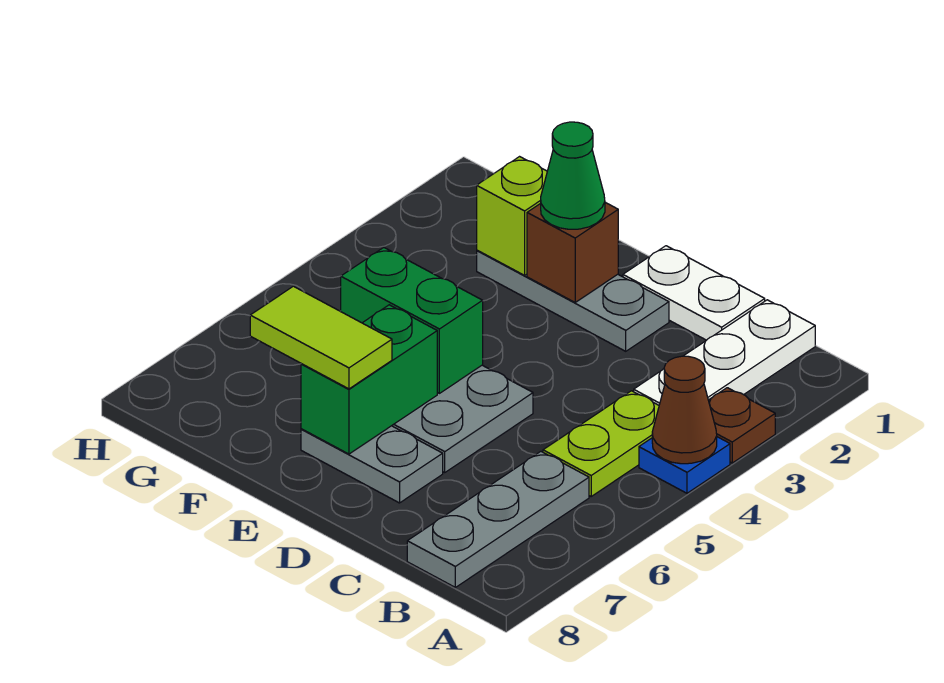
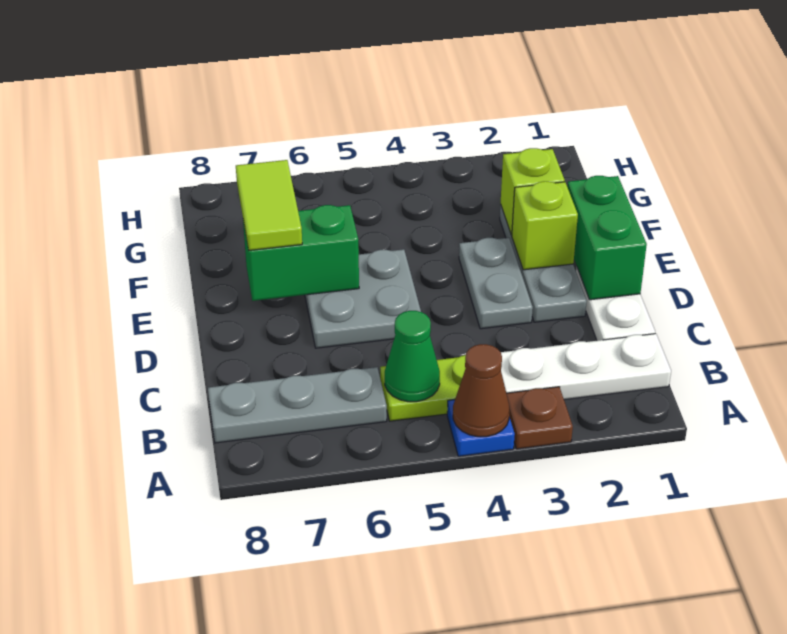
grey plate D7:E7 level 1 -> grey plate D3:E3 level 1
brown brick E2 level 2 -> lime brick E2 level 2
green cone E2 level 3 -> green cone B5 level 2
green brick E5:F5 level 2 -> green brick D1:E1 level 2

